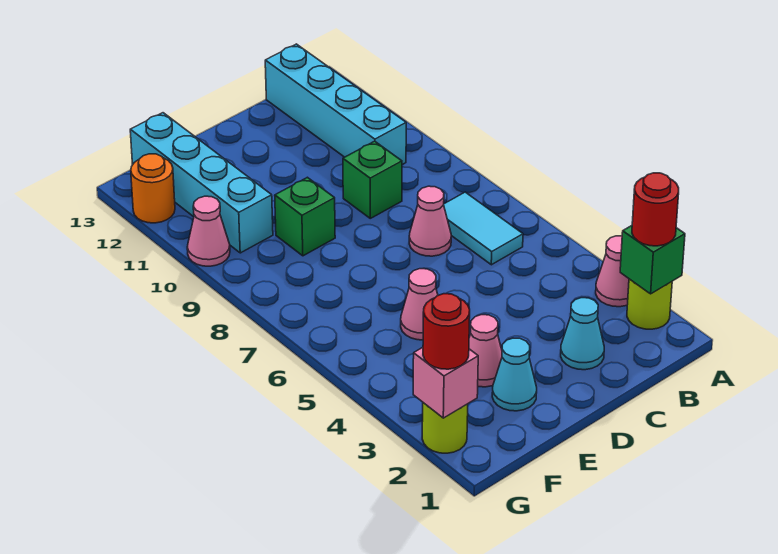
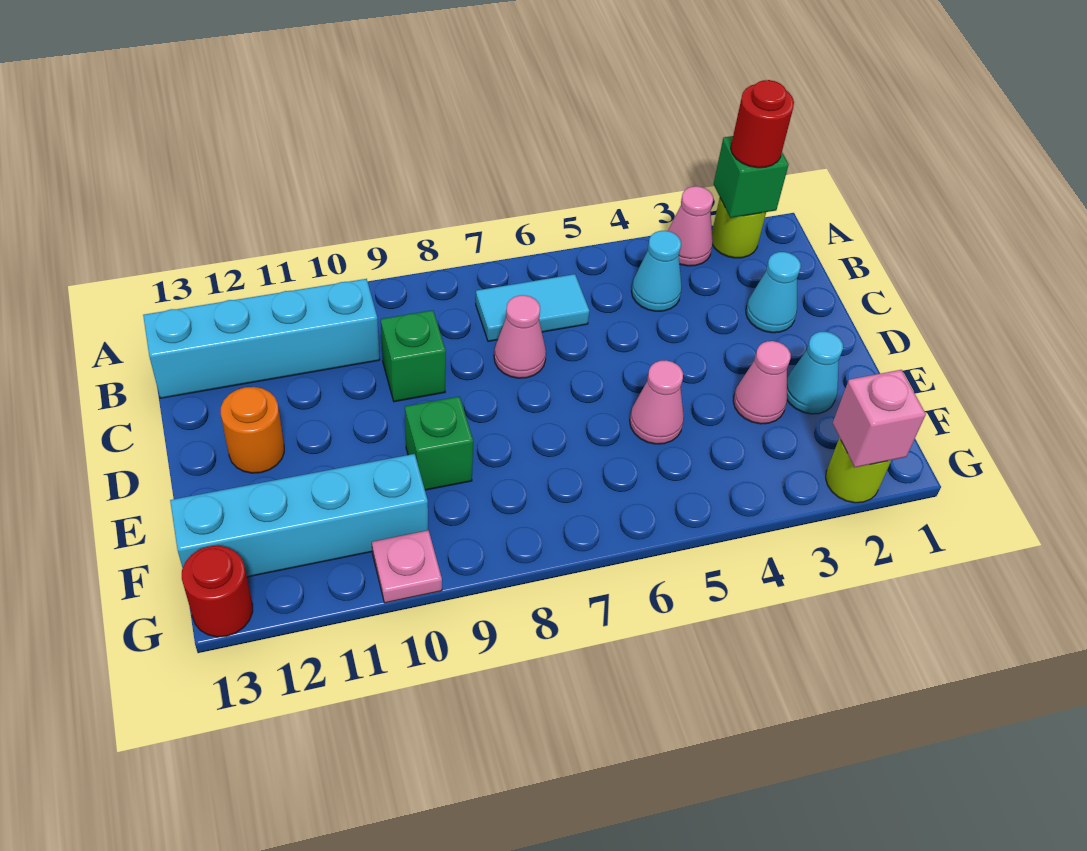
none -> cyan cone B4 level 1
red round brick G2 level 3 -> red round brick G13 level 1
pink cone G10 level 1 -> pink plate G10 level 1
orange round brick G12 level 1 -> orange round brick D12 level 1

